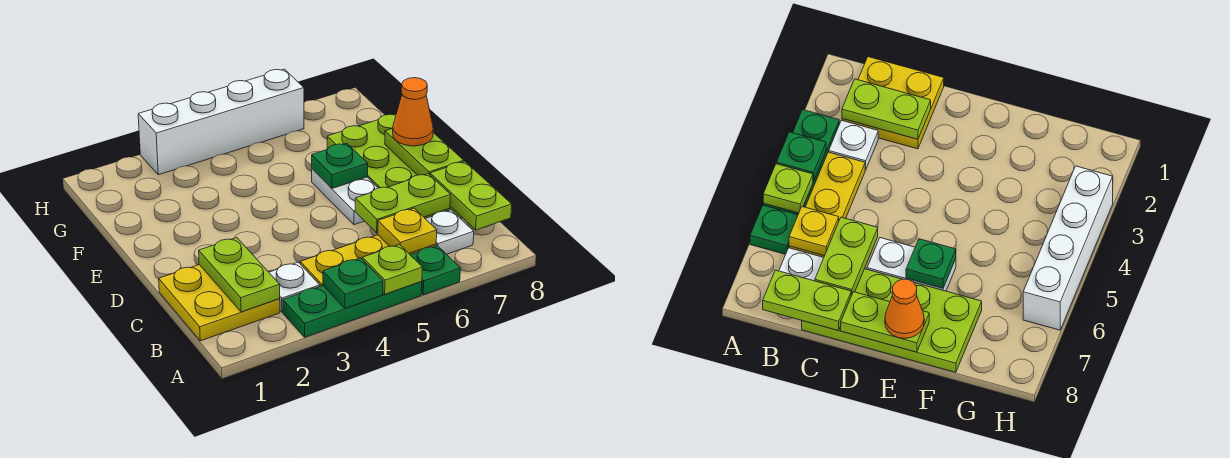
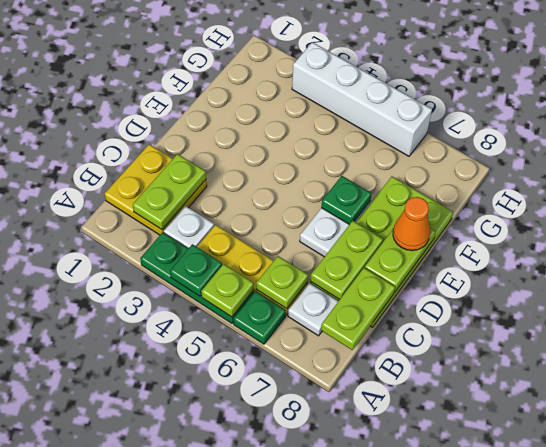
yellow plate B6 level 2 -> lime plate B6 level 2
lime plate C6:C7 level 2 -> lime plate C7:D7 level 2

